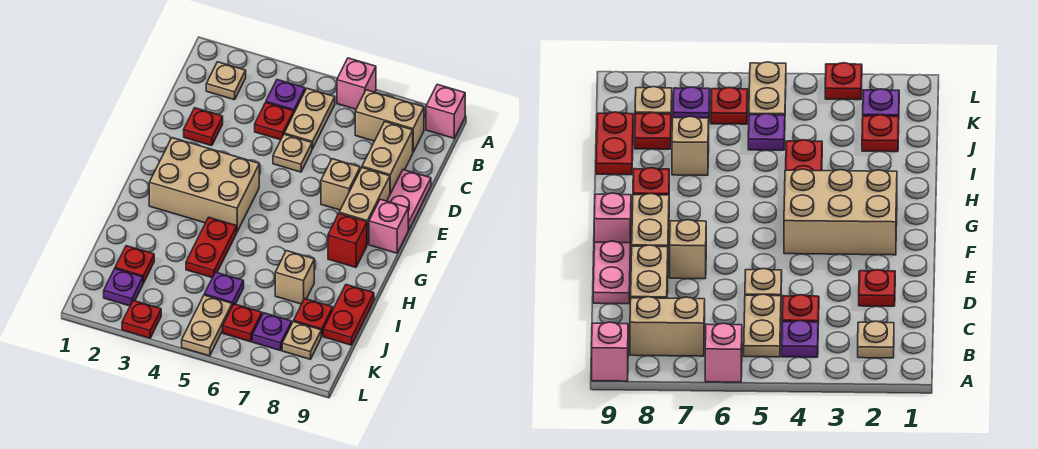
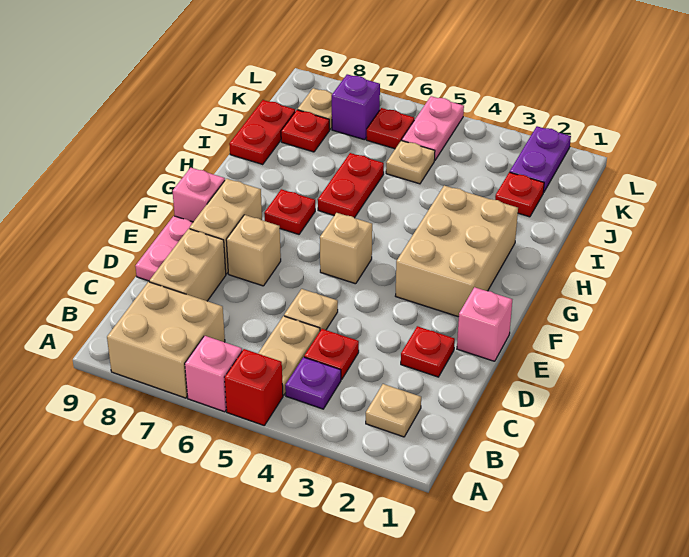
pink brick A9 level 1 -> pink brick E1 level 1
tan brick B7:B8 level 1 -> tan brick A7:B8 level 1
tan brick F2:G4 level 1 -> tan brick F2:H3 level 1
red brick G8 level 1 -> red brick A5 level 1
red plate H4:I4 level 1 -> red plate H6:I6 level 1
tan brick I7 level 1 -> tan brick F5 level 1
purple plate J5 level 1 -> tan plate J5 level 1
purple plate K2 level 1 -> purple plate K2:L2 level 1
tan plate K5:L5 level 1 -> pink plate K5:L5 level 1
purple plate K7 level 1 -> purple brick K7 level 1
red plate L3 level 1 -> red plate G7 level 1

